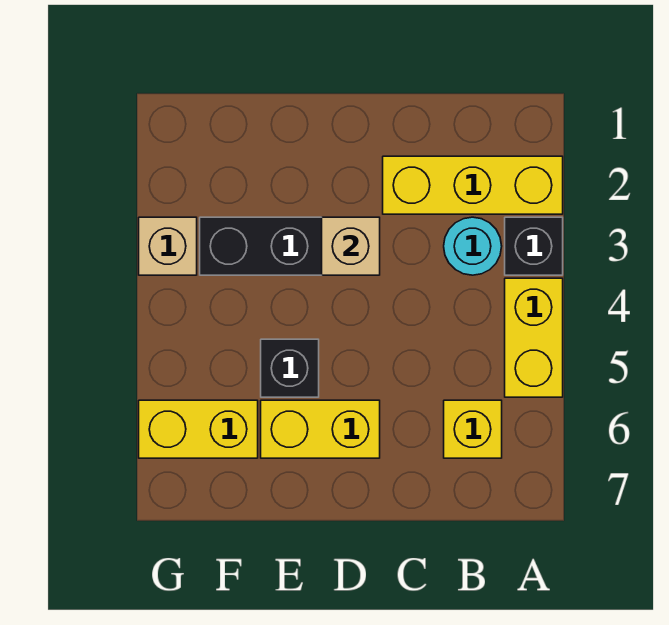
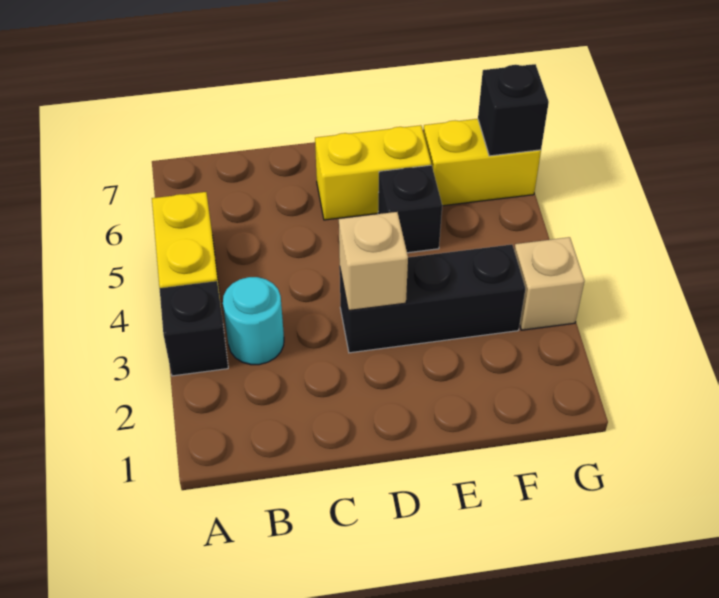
yellow brick A2:C2 level 1 -> none
yellow brick B6 level 1 -> none
none -> black brick G6 level 2

